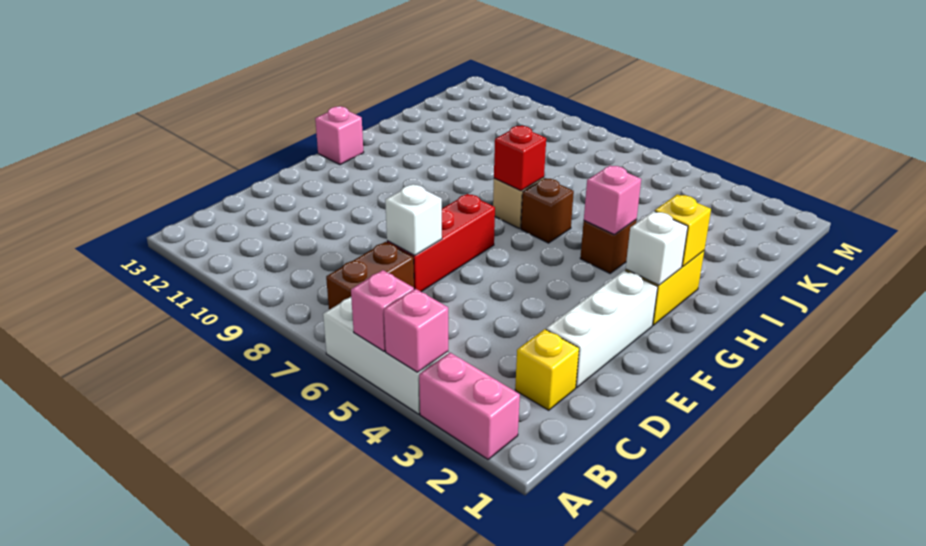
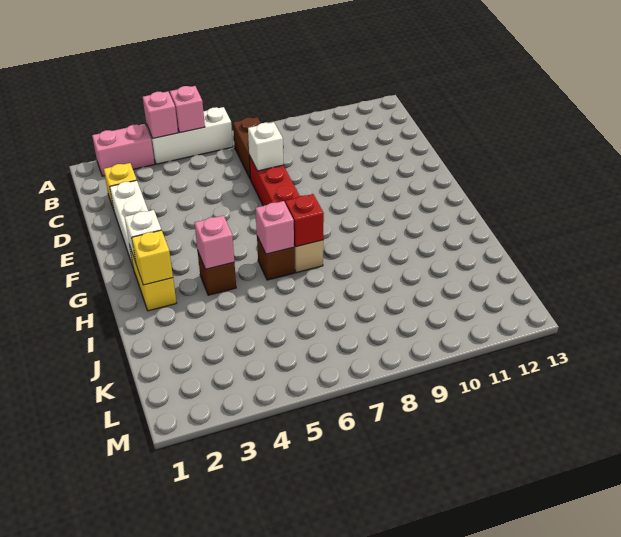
pink brick G13 level 1 -> pink brick H6 level 2

